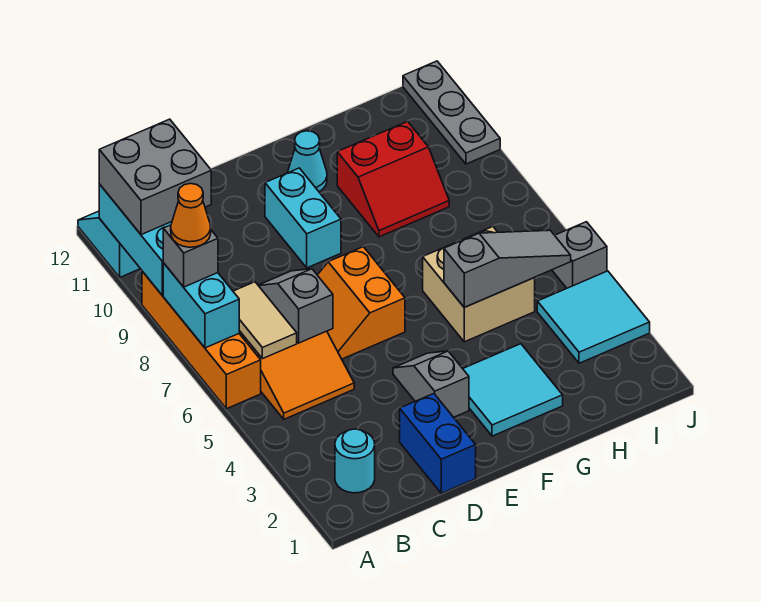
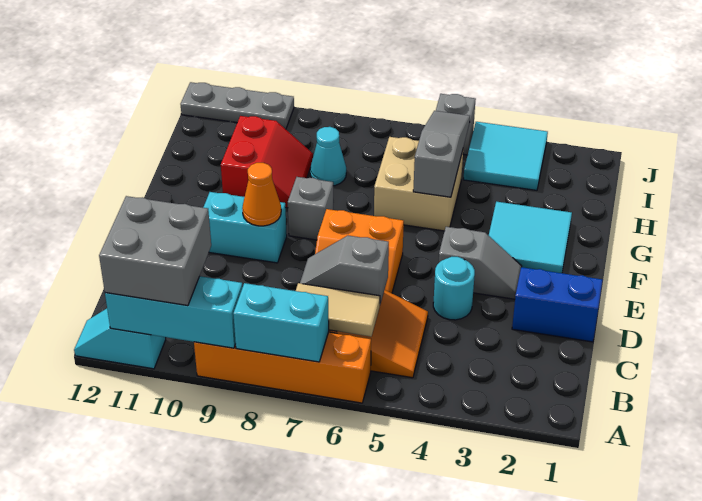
grey brick A8 level 3 -> grey brick F8 level 1
orange cone A8 level 4 -> orange cone E9 level 2
cyan round brick B2 level 1 -> cyan round brick D4 level 1
grey slope E3:E4 level 1 top 3 -> grey slope E3:E4 level 1 top 4
cyan cone F11 level 1 -> cyan cone H8 level 1

